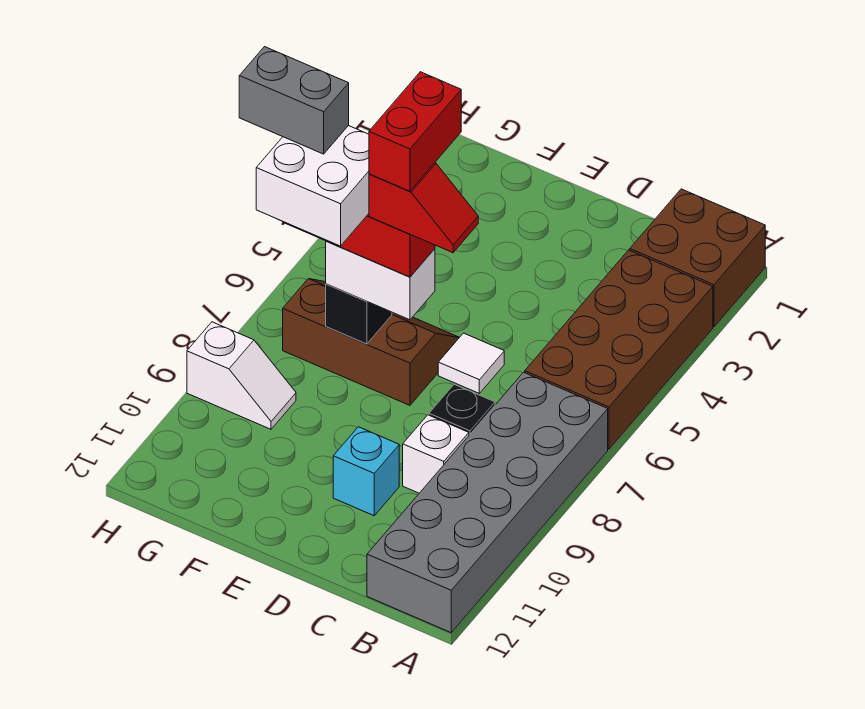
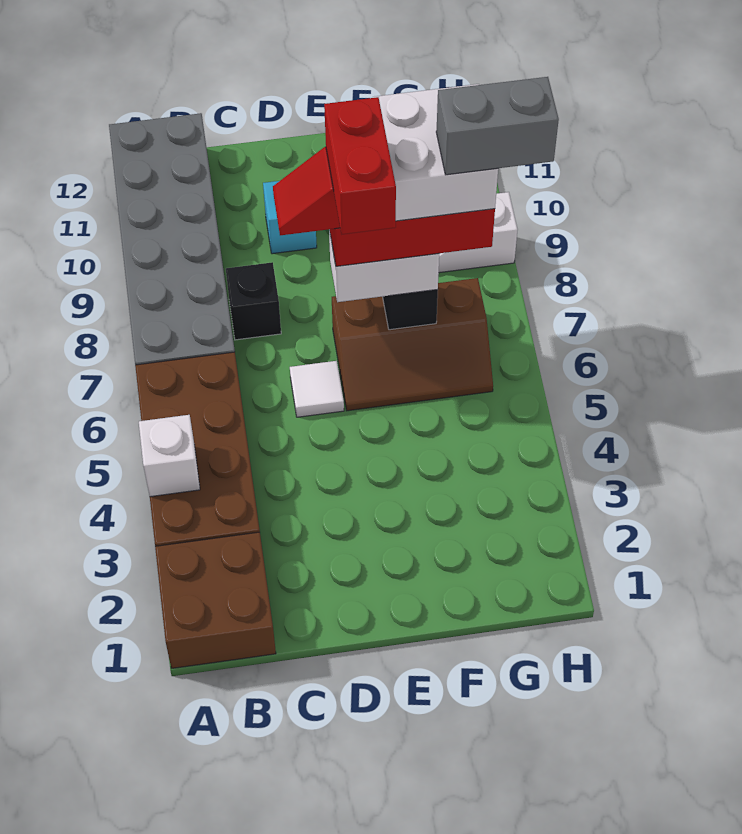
white brick C9 level 1 -> white brick A4 level 2

